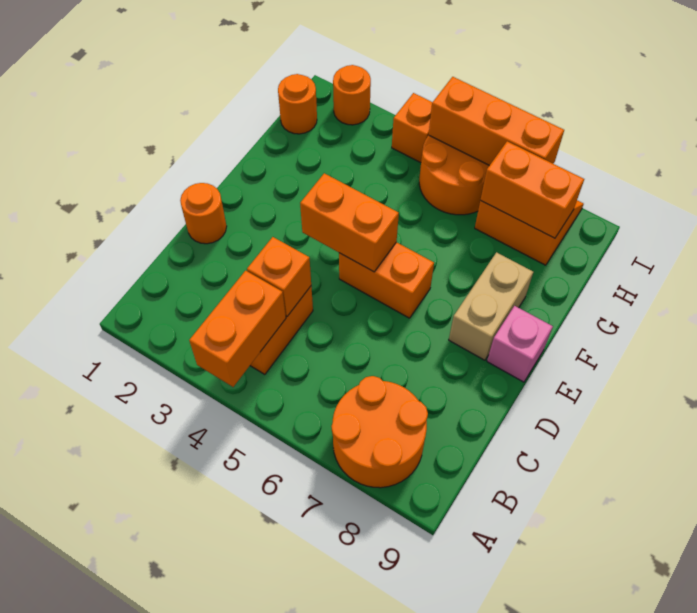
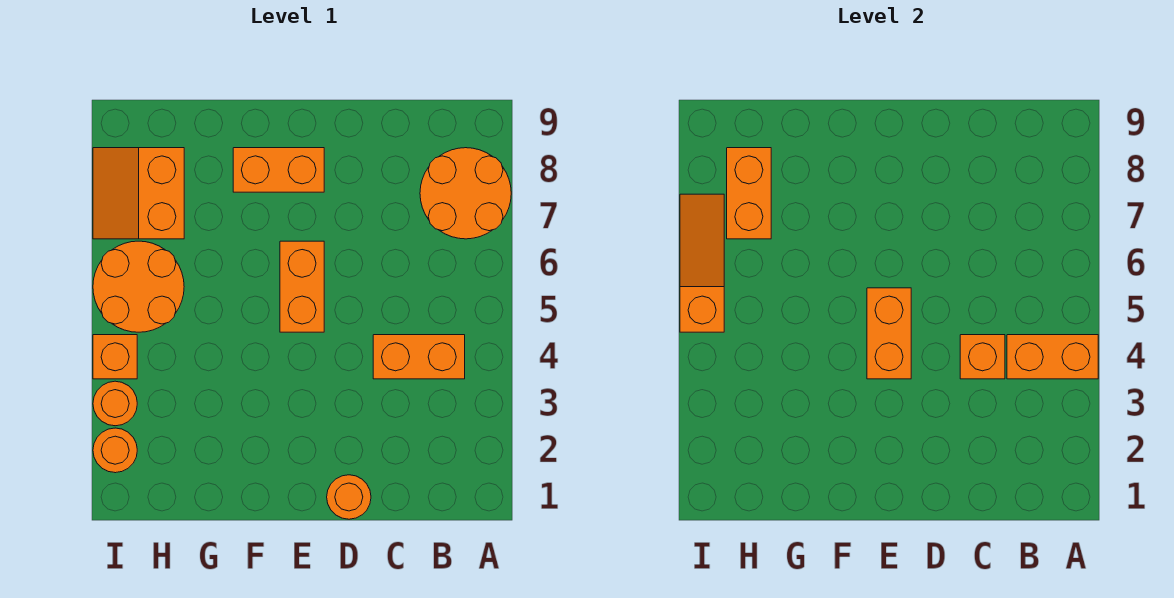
tan brick E8:F8 level 1 -> orange brick E8:F8 level 1
pink brick E9 level 1 -> none
orange round brick H1 level 1 -> orange round brick I3 level 1
orange brick I5:I7 level 2 -> orange slope I5:I7 level 2 top 5

